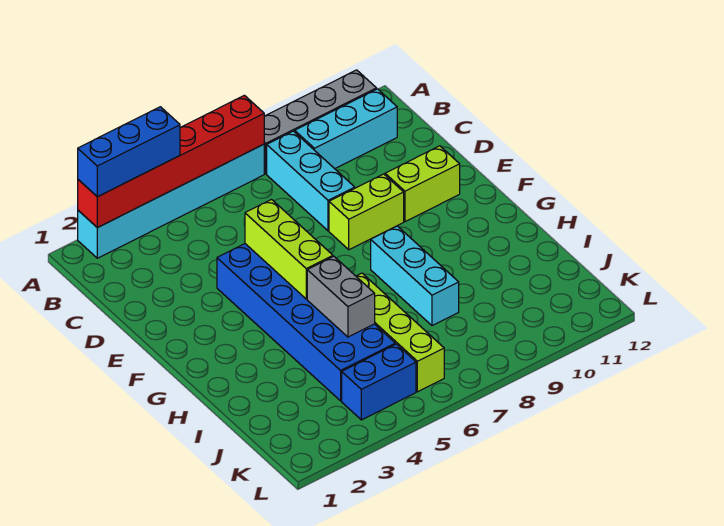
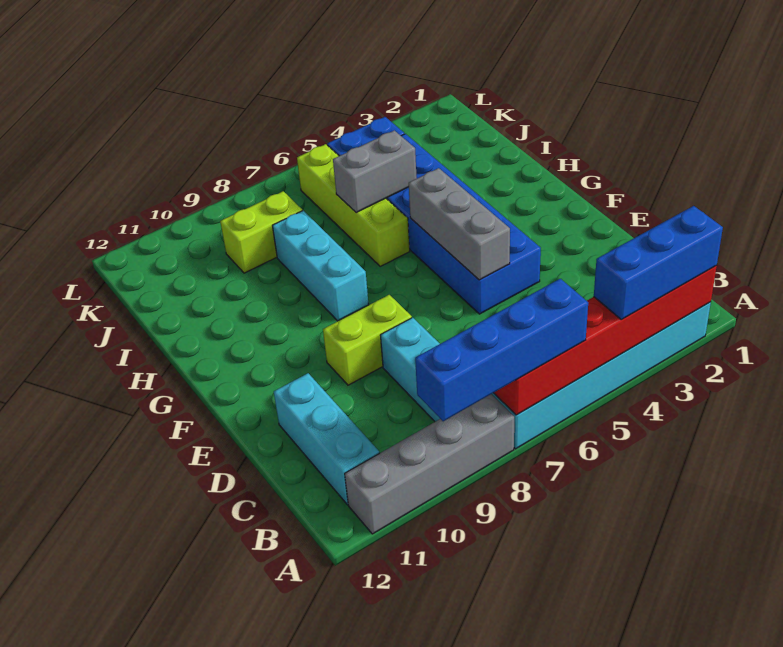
none -> blue brick A6:A9 level 3
cyan brick B9:B11 level 1 -> cyan brick B11:D11 level 1
lime brick E5:G5 level 2 -> grey brick E5:G5 level 2
lime brick E10:E11 level 1 -> lime brick J8:J9 level 1
grey brick H5:I5 level 2 -> grey brick I5:I6 level 2

